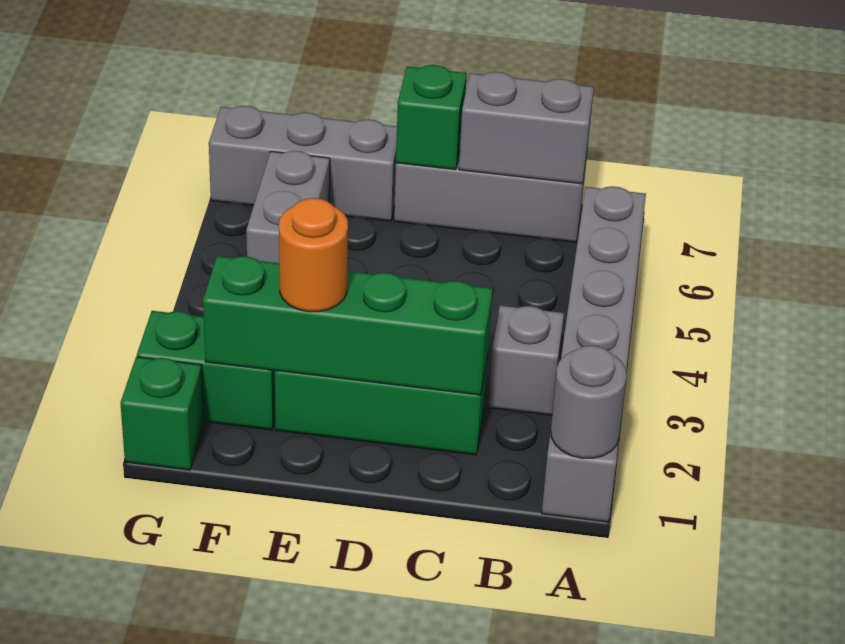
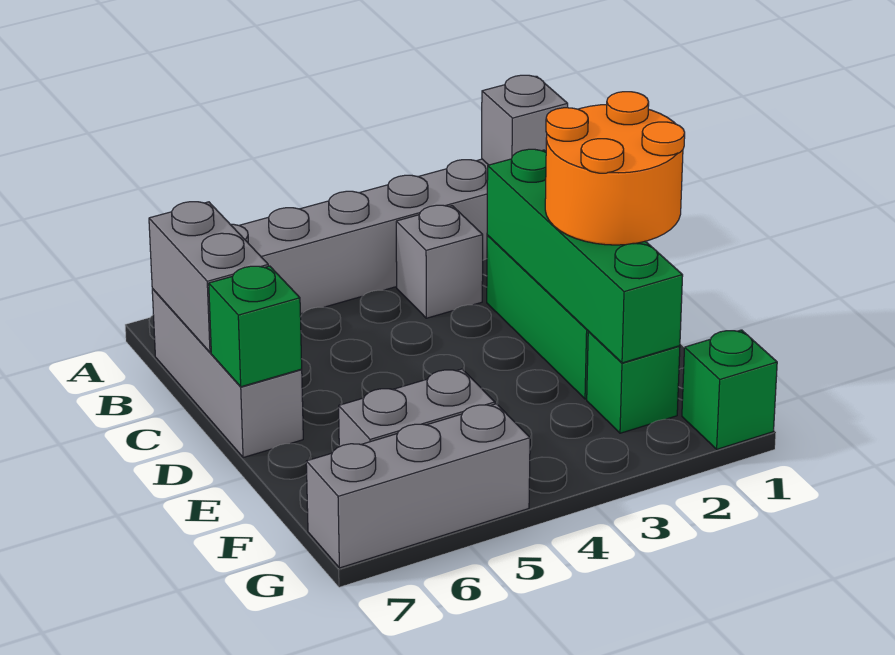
grey round brick A1 level 2 -> grey brick A1 level 2
orange round brick E2 level 3 -> orange round brick D1:E2 level 3
grey brick E7:G7 level 1 -> grey brick G5:G7 level 1
green brick F2:G2 level 1 -> green brick F2 level 1

